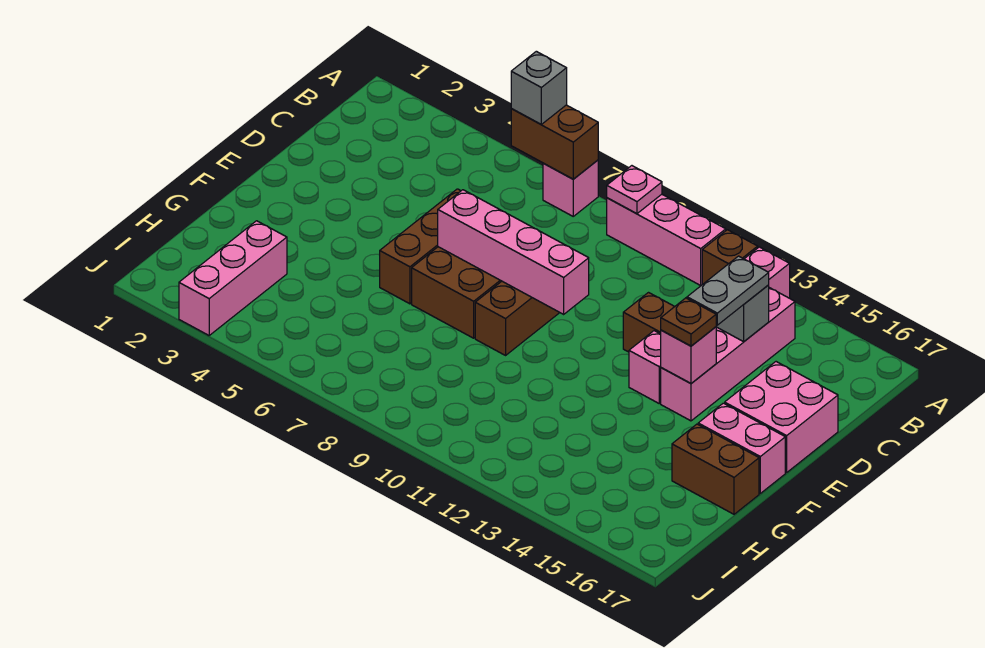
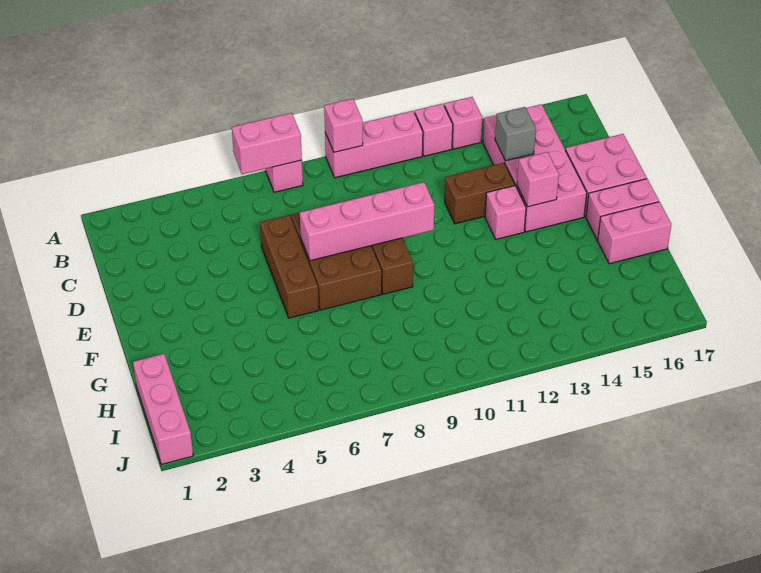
brown brick A6:A7 level 2 -> pink brick A6:A7 level 2
grey brick A6 level 3 -> none
pink plate A9 level 2 -> pink brick A9 level 2
brown brick A12 level 1 -> pink brick A12 level 1
pink brick B14:E14 level 1 -> pink brick B14:E15 level 1
grey plate C14:D14 level 3 -> none
brown plate E14 level 3 -> none
brown brick G16:G17 level 1 -> pink brick G16:G17 level 1
pink brick H3:J3 level 1 -> pink brick H1:J1 level 1

